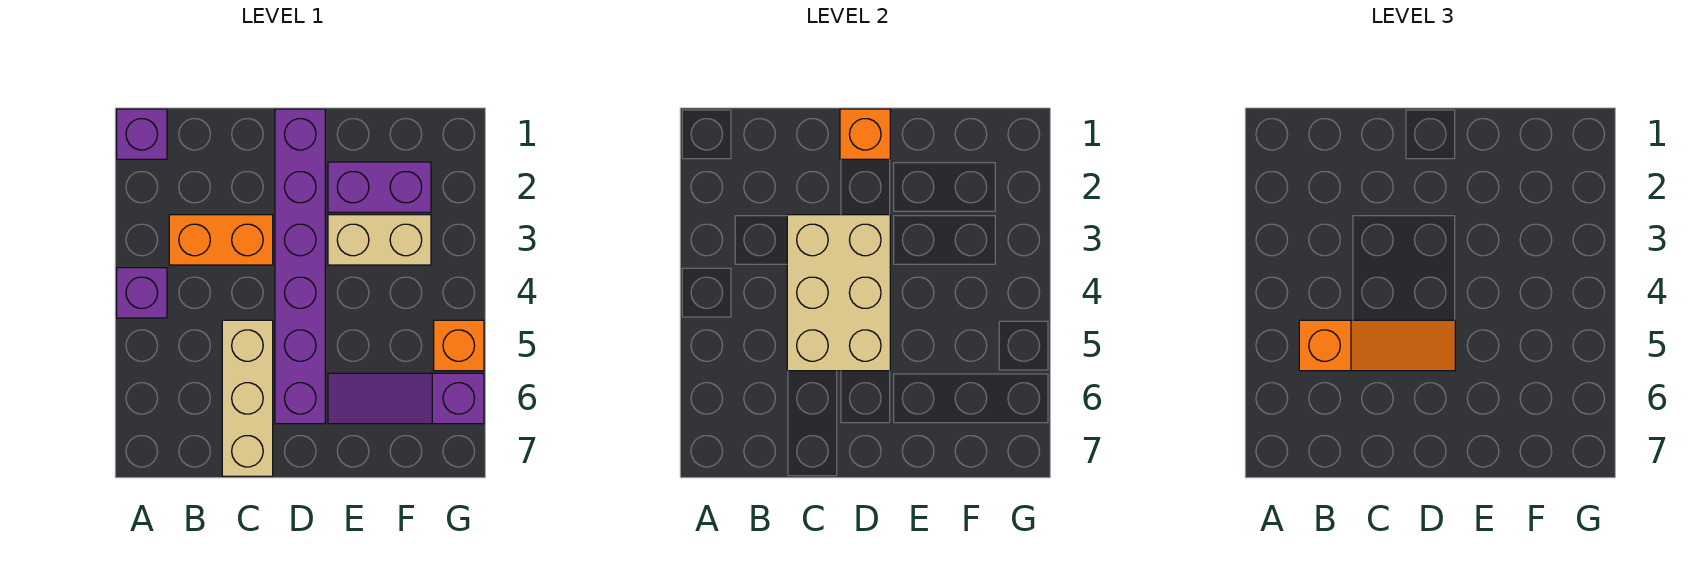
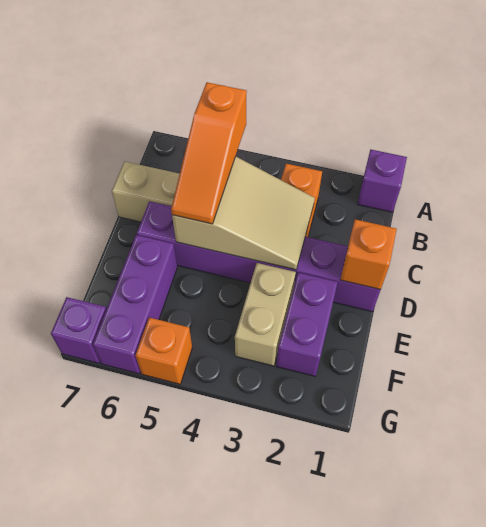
purple brick A4 level 1 -> purple brick G7 level 1
tan brick C3:D5 level 2 -> tan slope C3:D5 level 2 top 5
purple slope E6:G6 level 1 top G -> purple brick E6:G6 level 1

